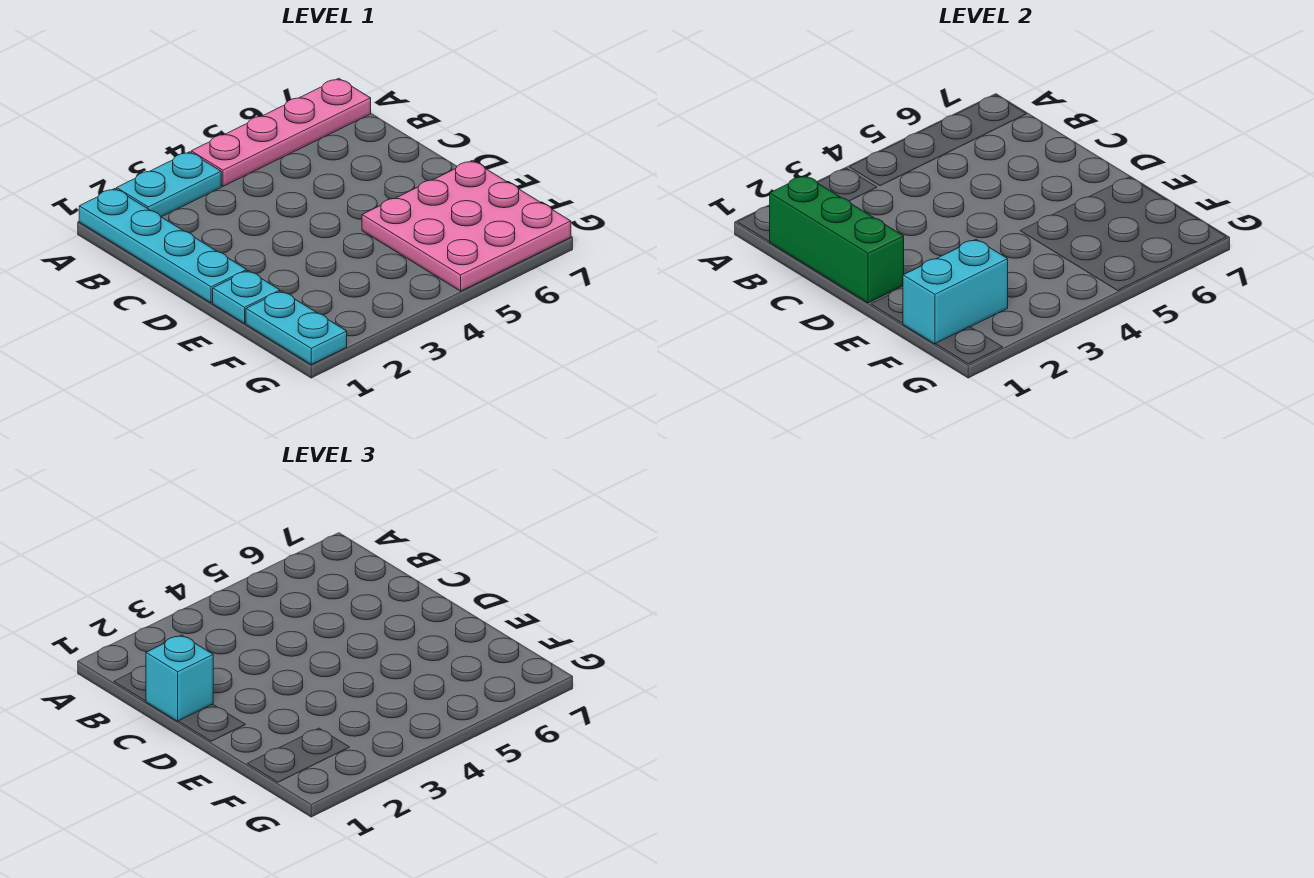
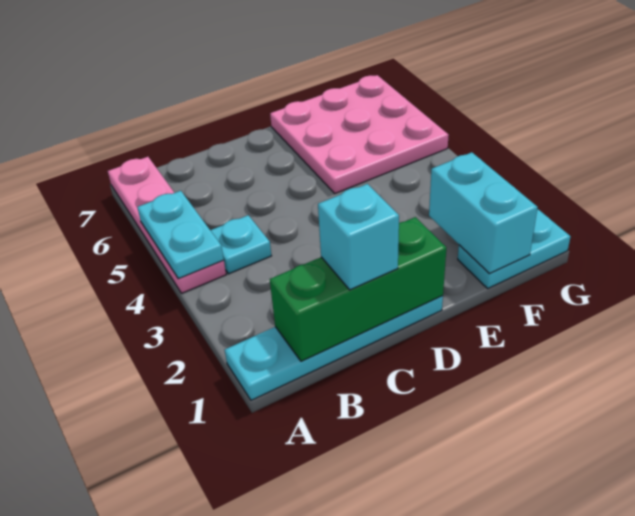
cyan plate A2:A3 level 1 -> cyan plate A4:A5 level 2
cyan plate E1 level 1 -> cyan plate B4 level 1

